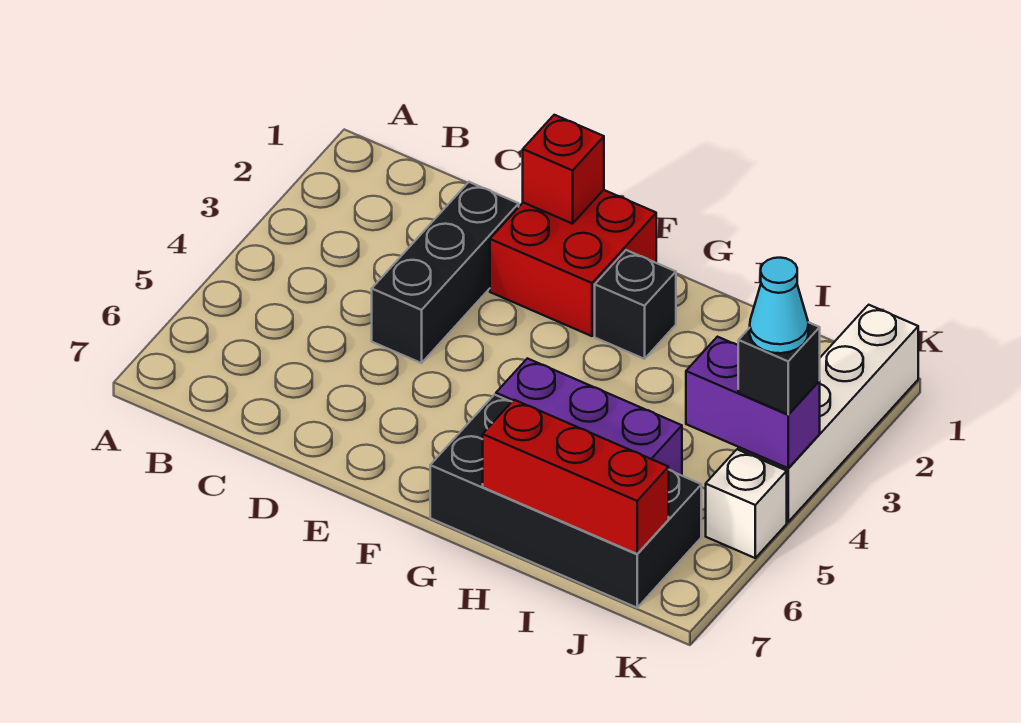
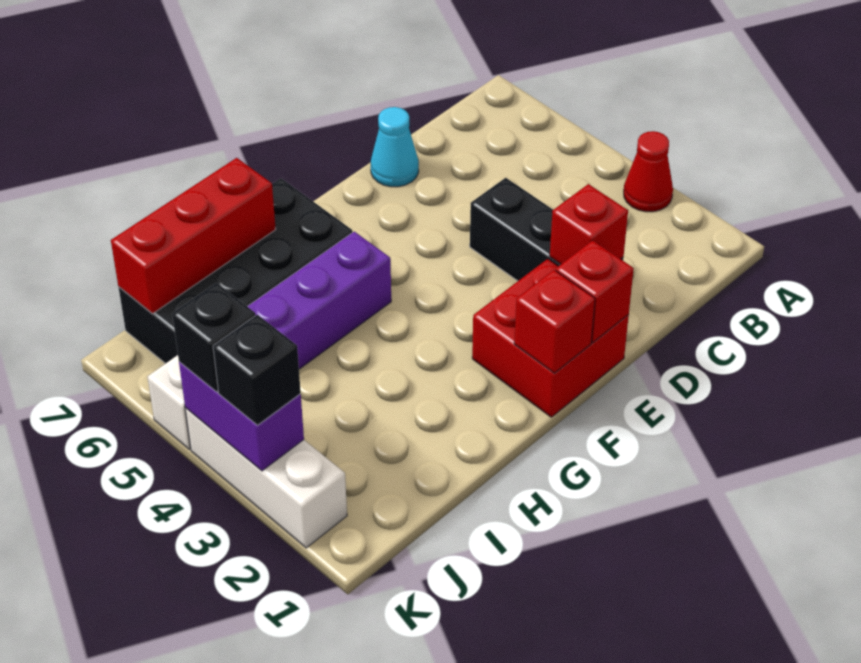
none -> red cone A3 level 1
none -> red brick D2 level 2
none -> red brick F1 level 2
black brick G2 level 1 -> black brick K3 level 3
purple brick J4:K4 level 2 -> purple brick K3:K4 level 2
white brick K1:K4 level 1 -> white brick K2:K4 level 1
cyan cone K4 level 4 -> cyan cone D7 level 1

